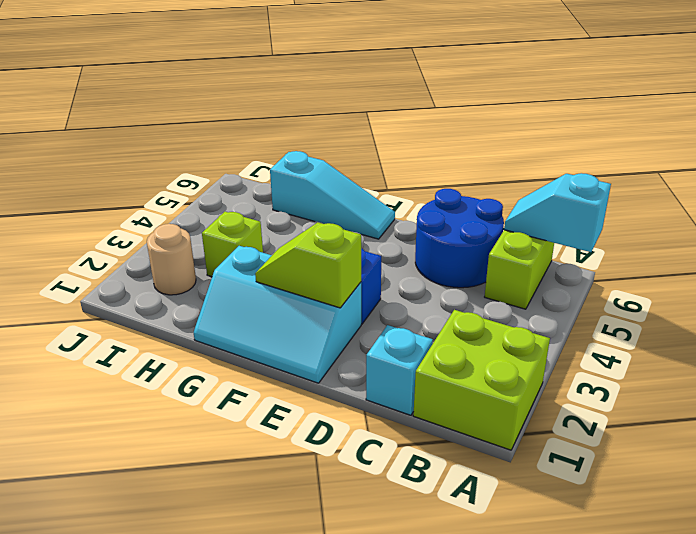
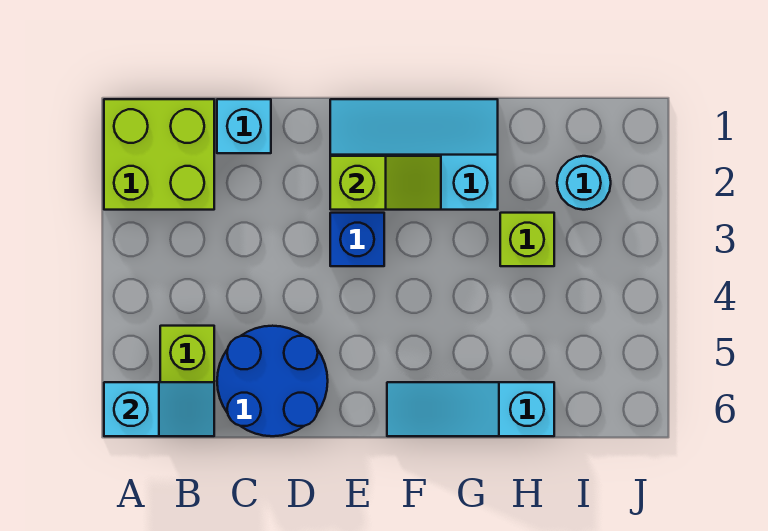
tan round brick I2 level 1 -> cyan round brick I2 level 1

